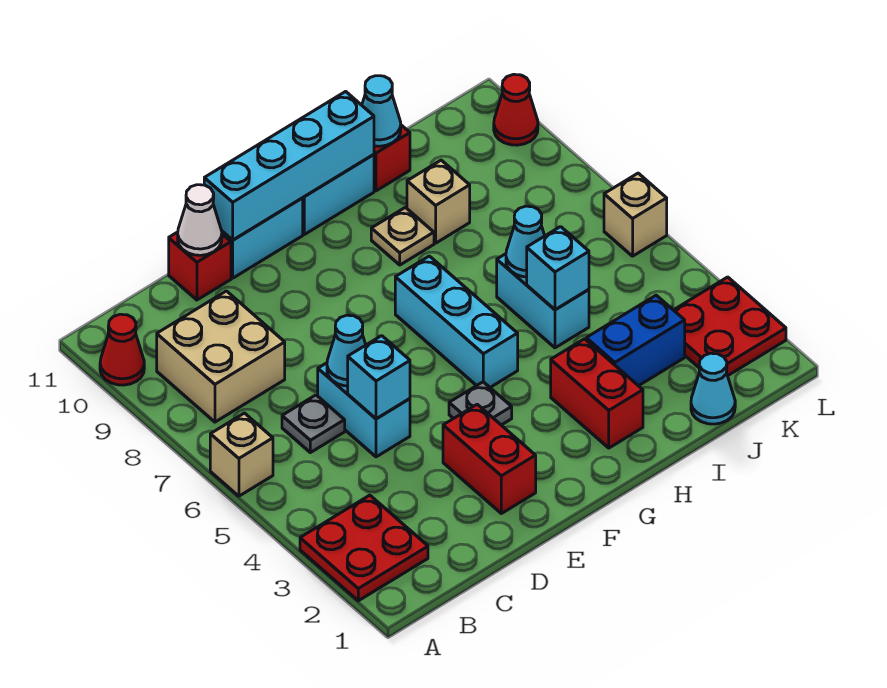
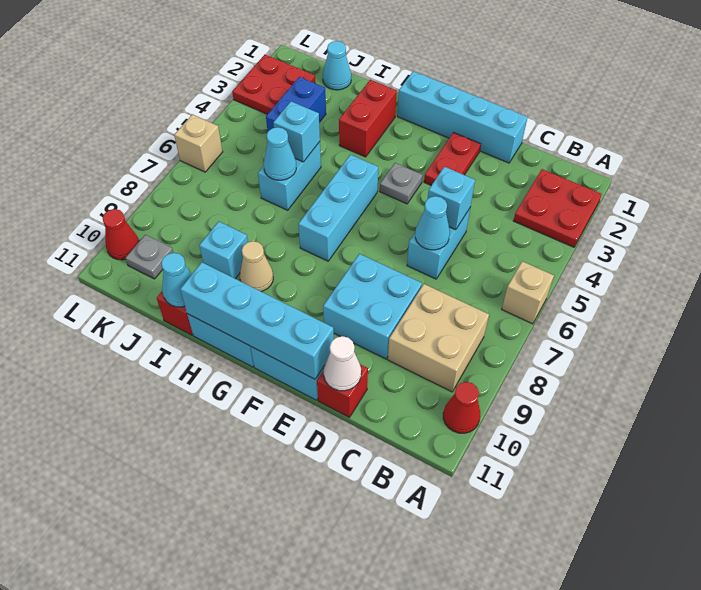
grey plate C6 level 1 -> grey plate K10 level 1
none -> cyan brick D1:G1 level 1
none -> cyan brick D8:E9 level 1
red brick E2:E3 level 1 -> red plate E2:E3 level 1
tan plate H9 level 1 -> tan cone H9 level 1
blue brick I3:J3 level 1 -> blue brick J3:J4 level 1
tan brick I9 level 1 -> cyan brick I9 level 1

